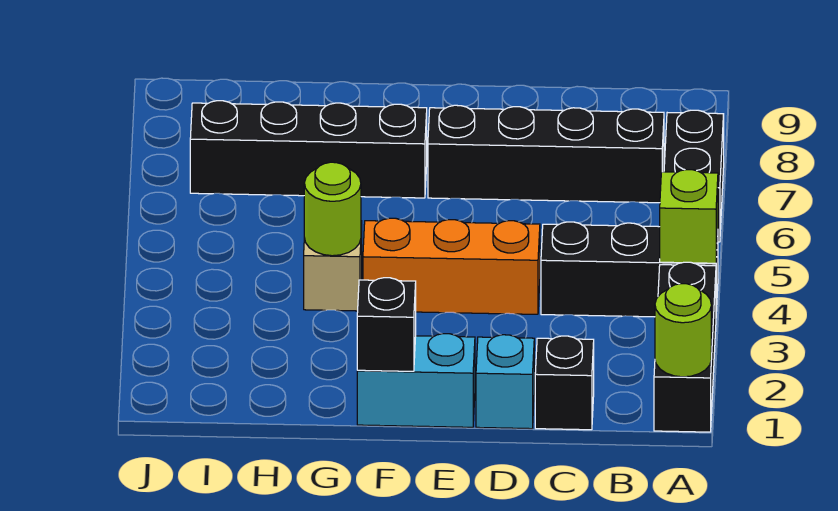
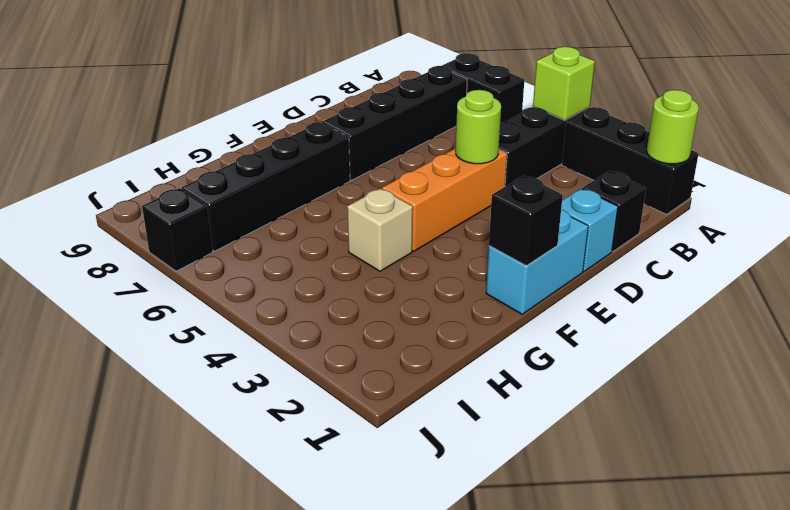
lime round brick G4 level 2 -> lime round brick D4 level 2
none -> black brick J7 level 1

